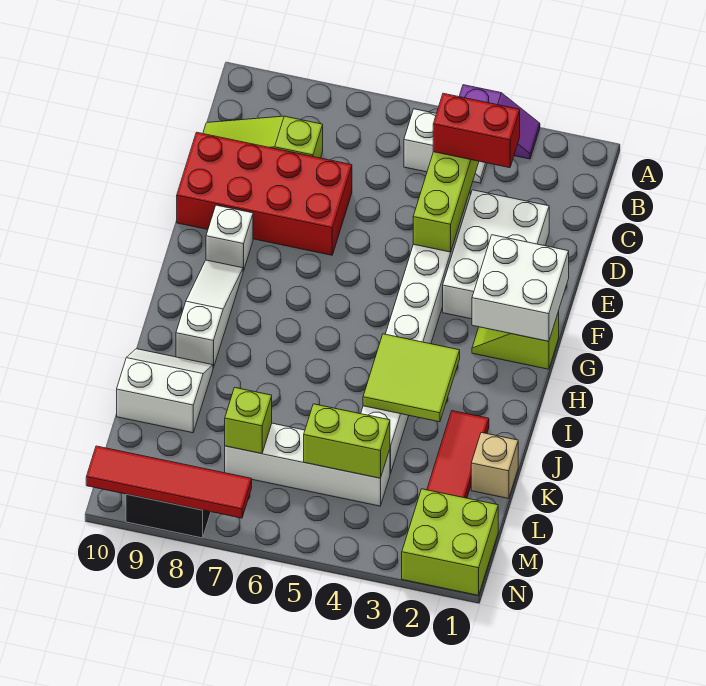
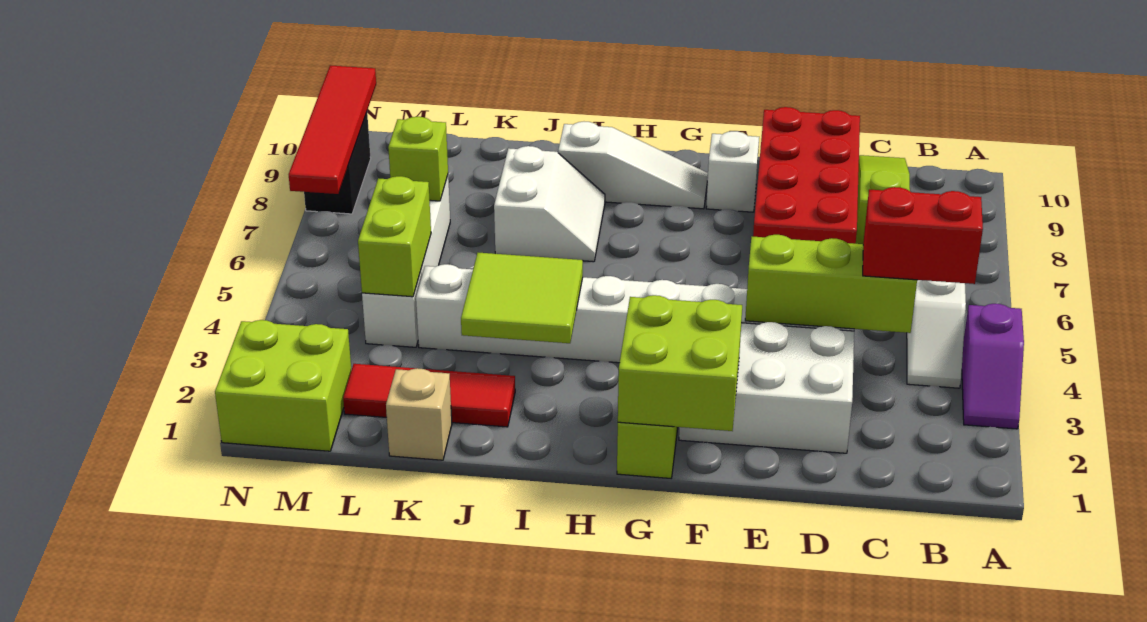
red brick C3:C4 level 3 -> red brick B4:C4 level 3
white brick F1:G2 level 2 -> lime brick F1:G2 level 2
white slope J9:K10 level 1 top K -> white slope I7:J8 level 1 top J

